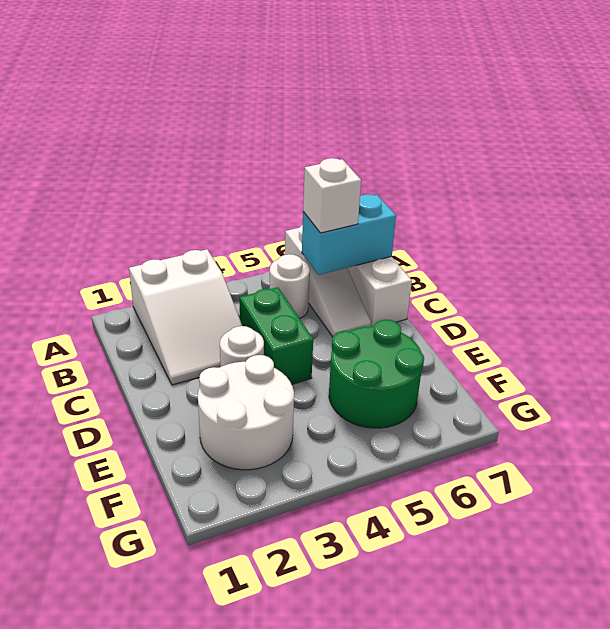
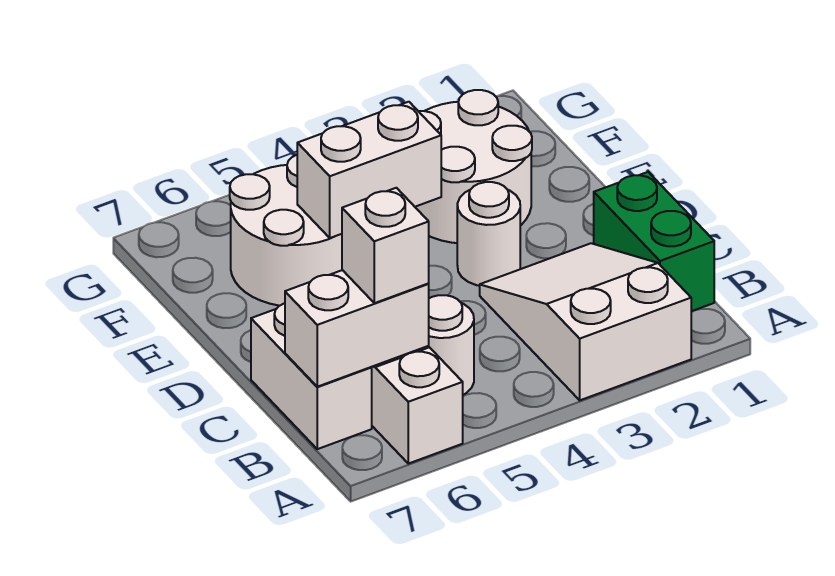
cyan brick B6:B7 level 2 -> white brick B6:B7 level 2
green brick C4:D4 level 1 -> green brick B1:C1 level 1
none -> white brick E4:E5 level 2
green round brick E5:F6 level 1 -> white round brick E5:F6 level 1

